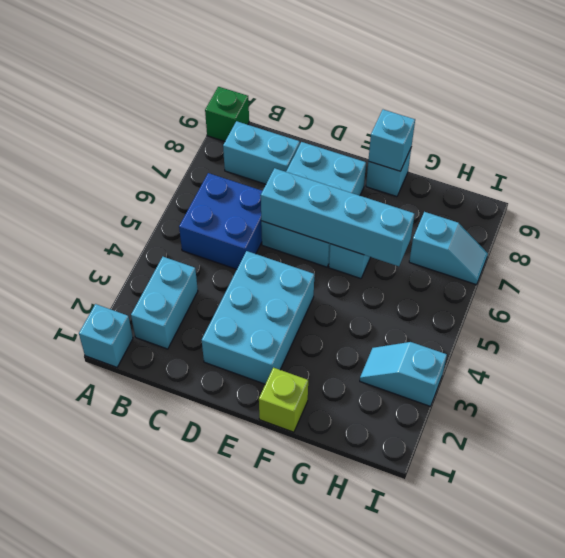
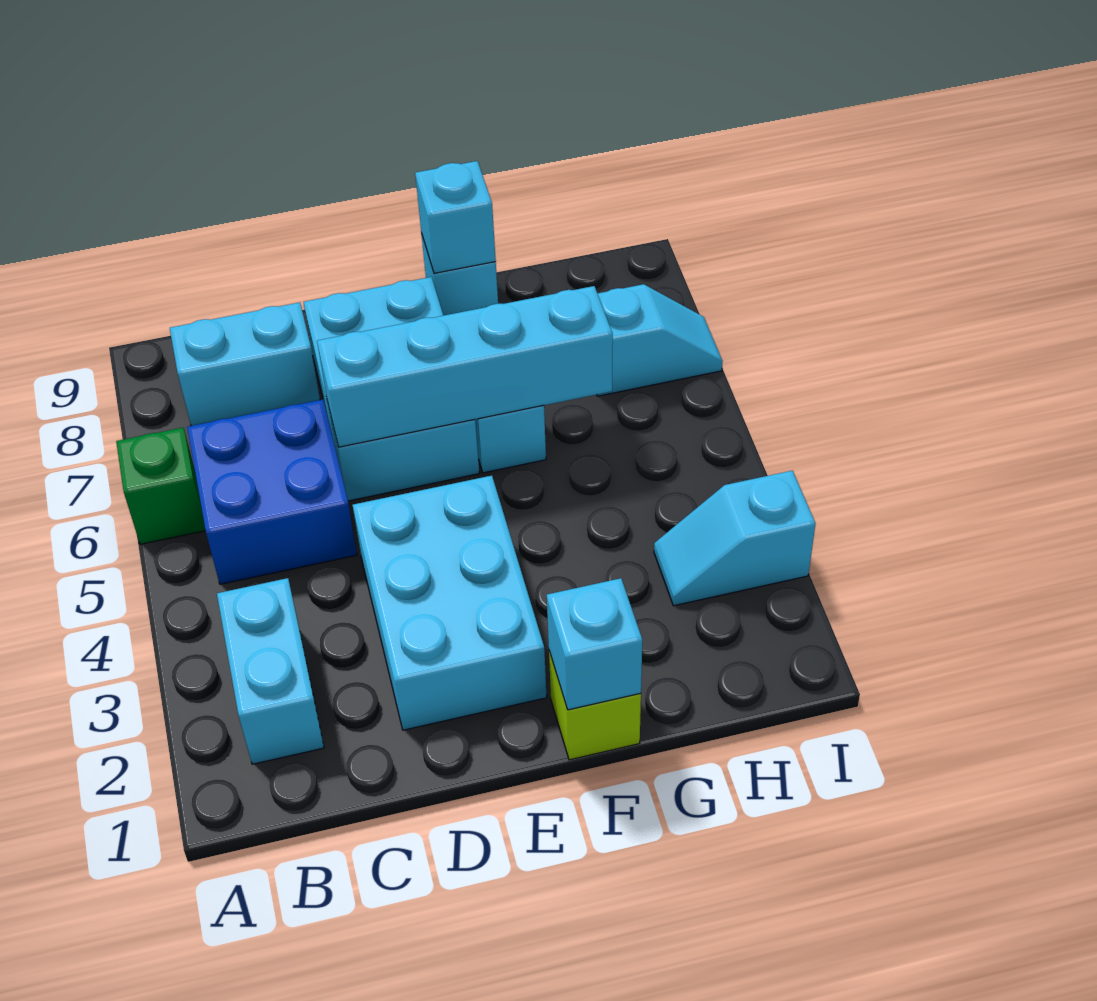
cyan brick A1 level 1 -> cyan brick F1 level 2
green brick A9 level 1 -> green brick A6 level 1

